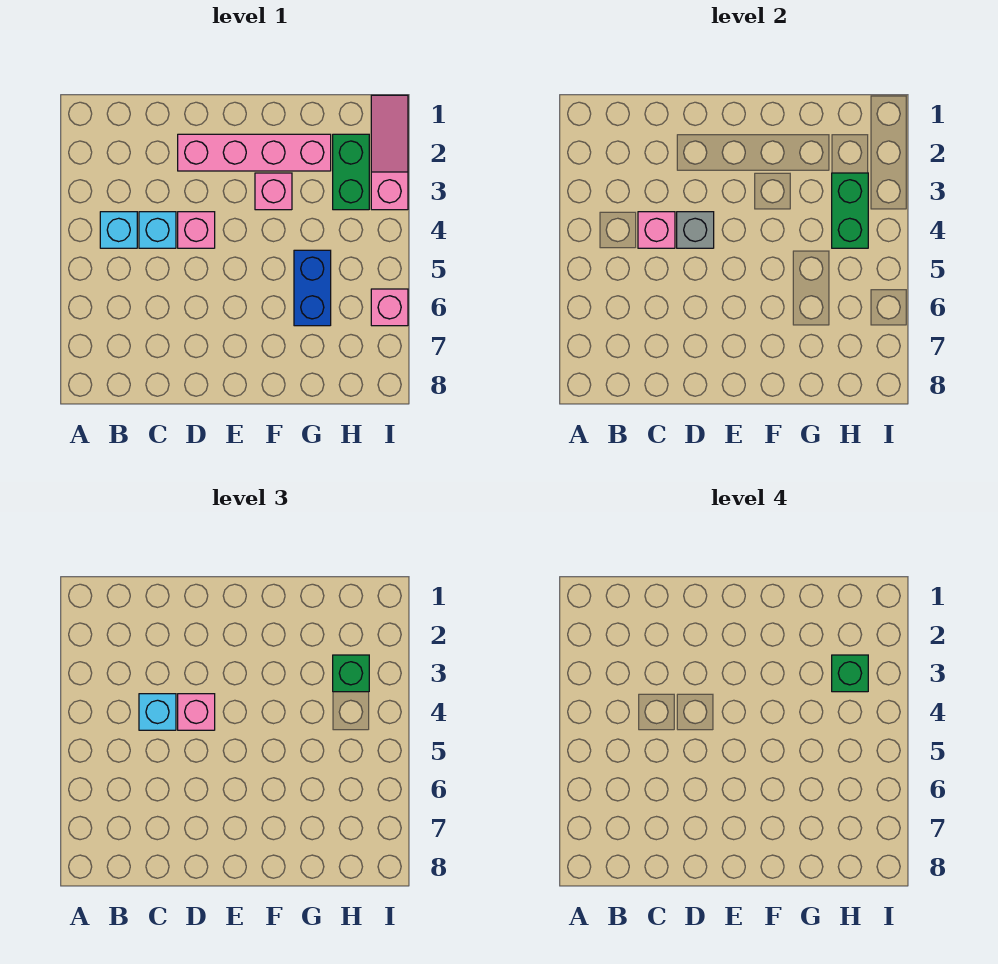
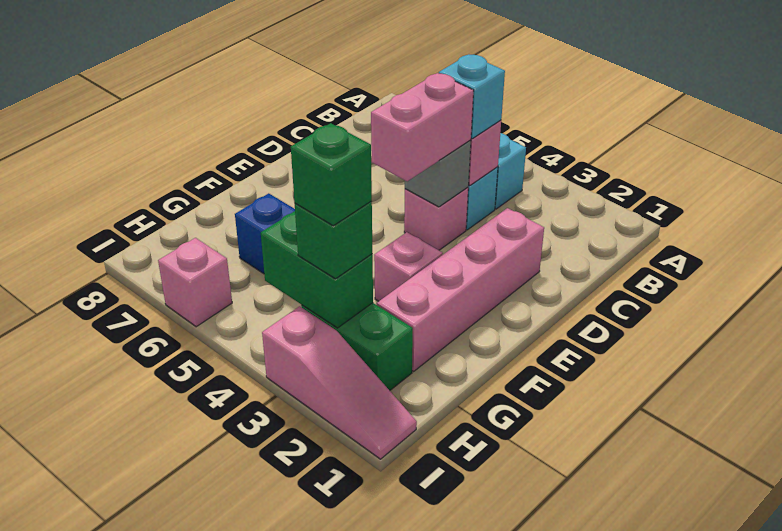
pink brick D4 level 3 -> pink brick D4:E4 level 3

